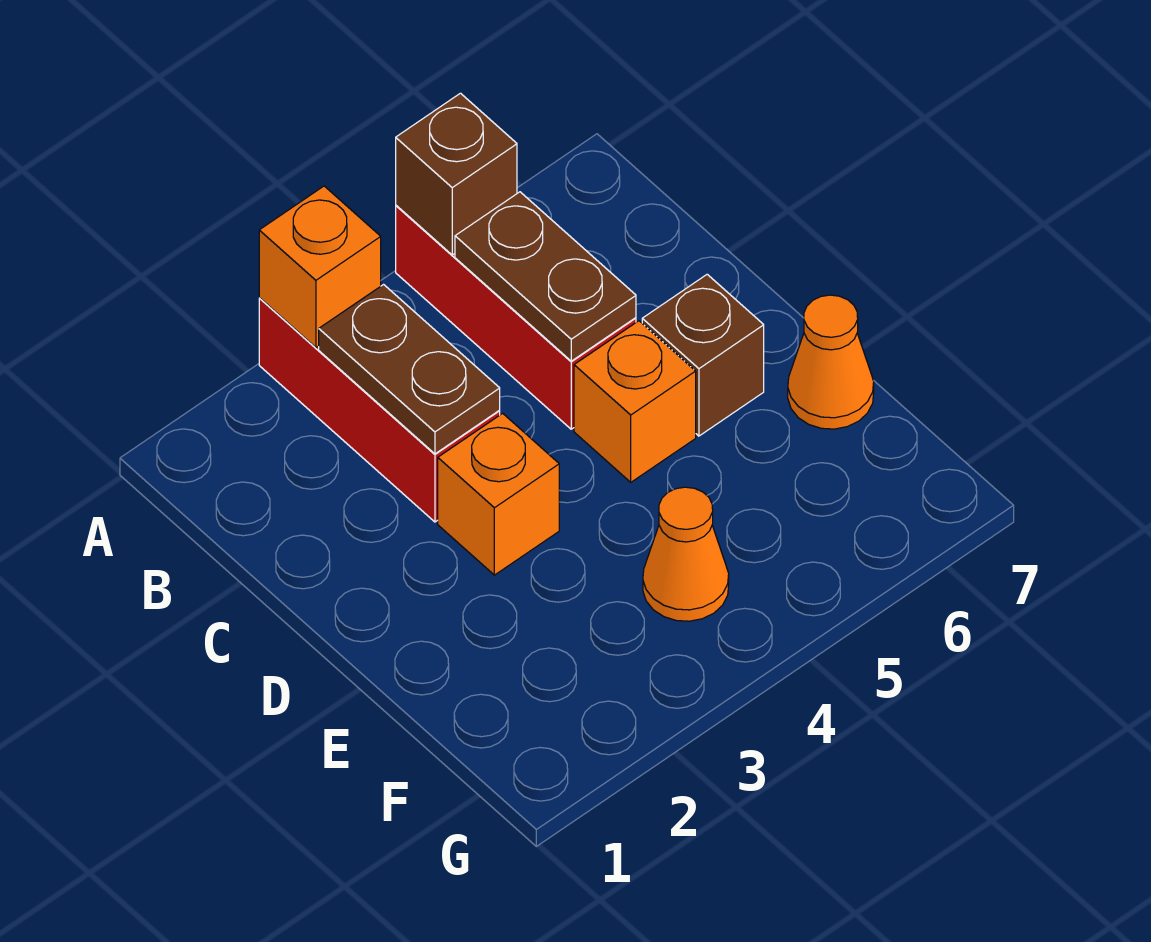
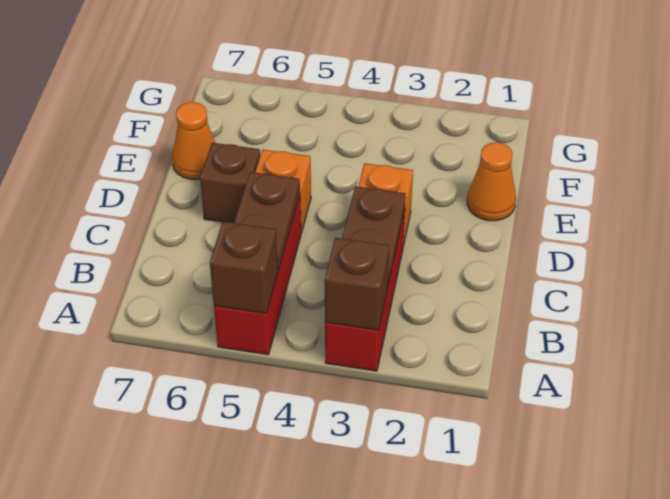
orange brick A3 level 2 -> brown brick A3 level 2
orange cone F4 level 1 -> orange cone E1 level 1

